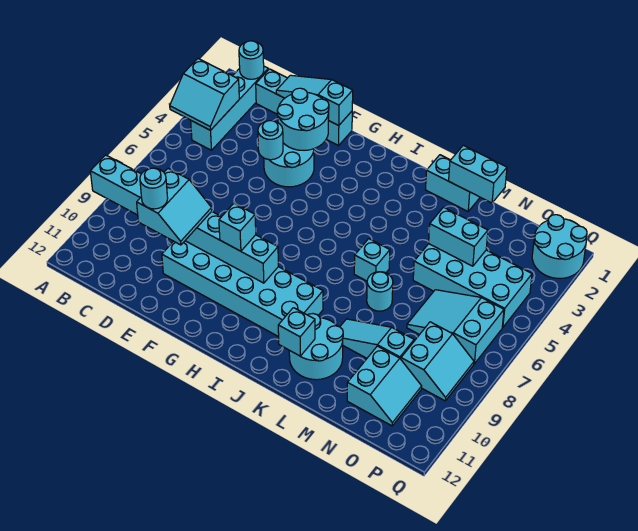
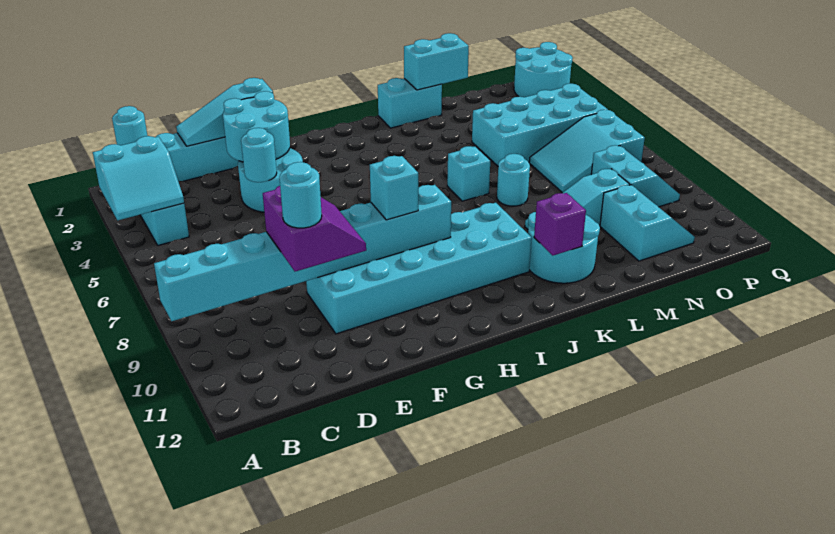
cyan slope D9:E10 level 3 top D -> purple slope D9:E10 level 3 top D
cyan brick K11 level 2 -> purple brick K11 level 2
cyan brick M4:N4 level 2 -> none

